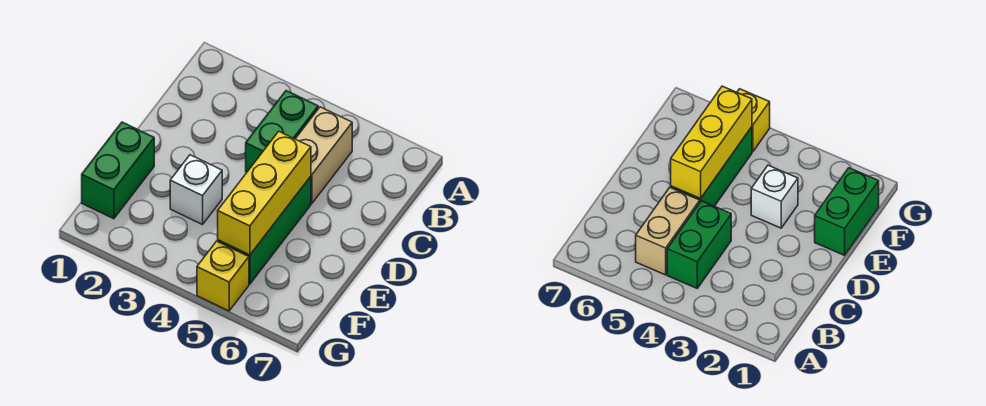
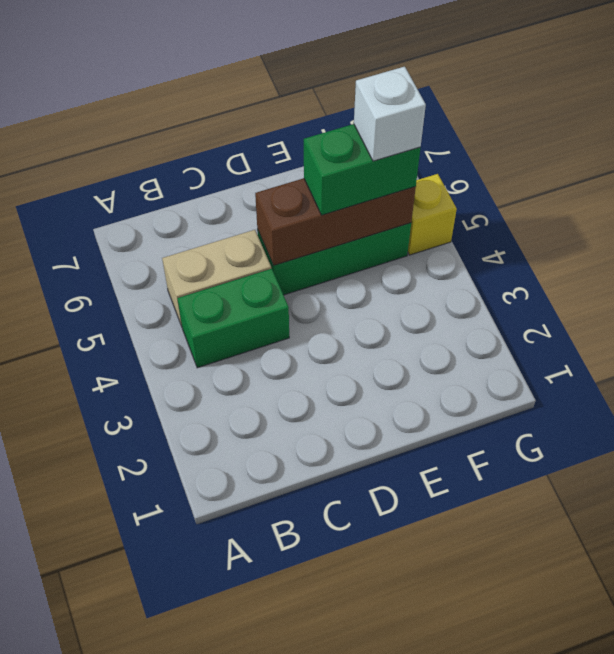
yellow brick D5:F5 level 2 -> brown brick D5:F5 level 2
green brick E1:F1 level 1 -> green brick E5:F5 level 3
white brick E3 level 1 -> white brick F5 level 4

